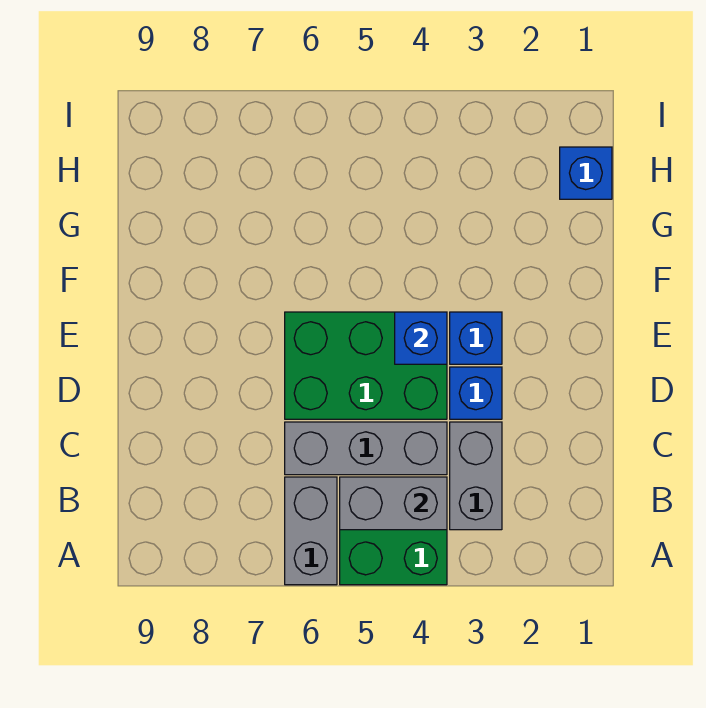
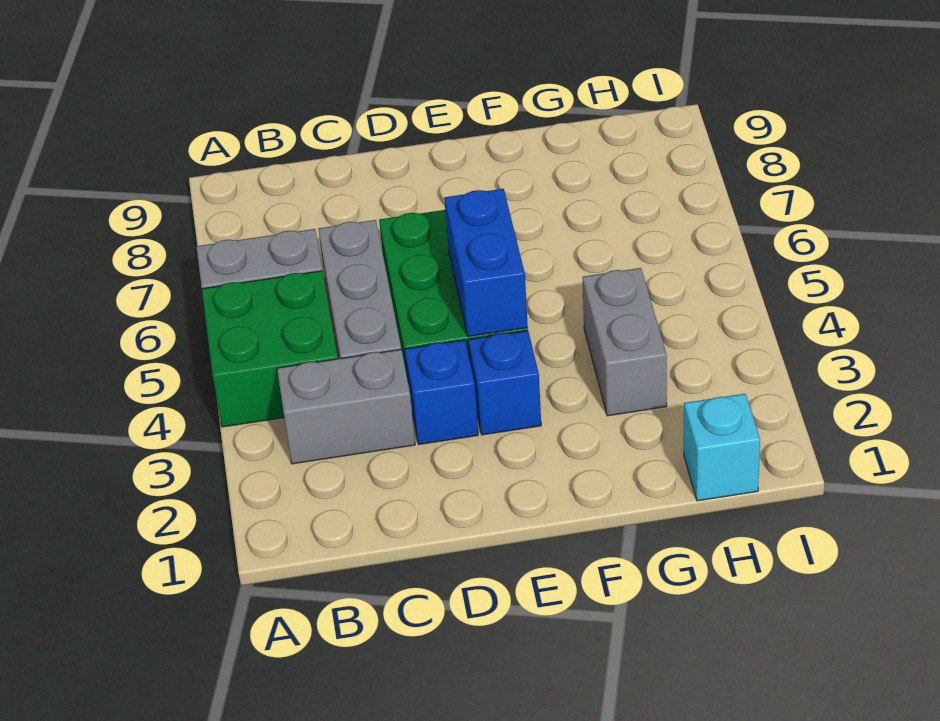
grey brick B4:B5 level 2 -> grey brick G3:G4 level 1
blue brick E4 level 2 -> blue brick E4:E5 level 2
blue brick H1 level 1 -> cyan brick H1 level 1

